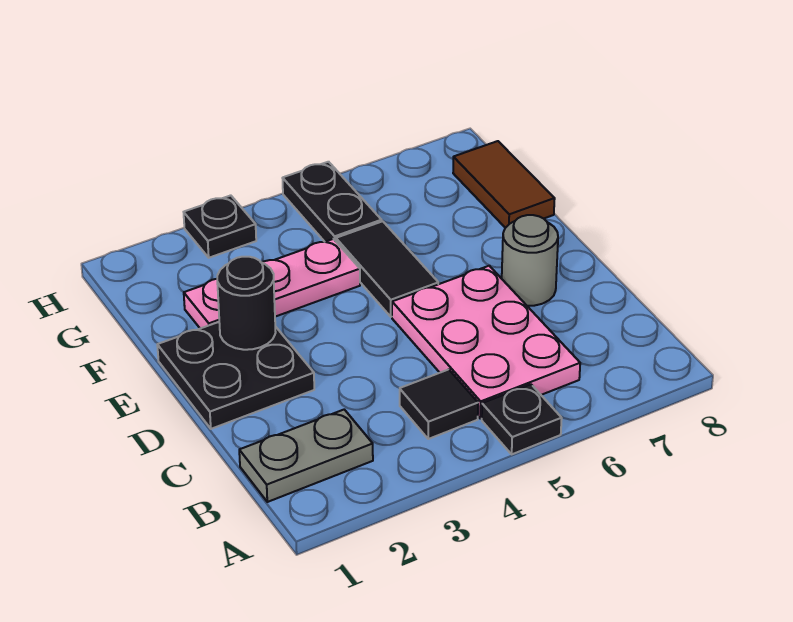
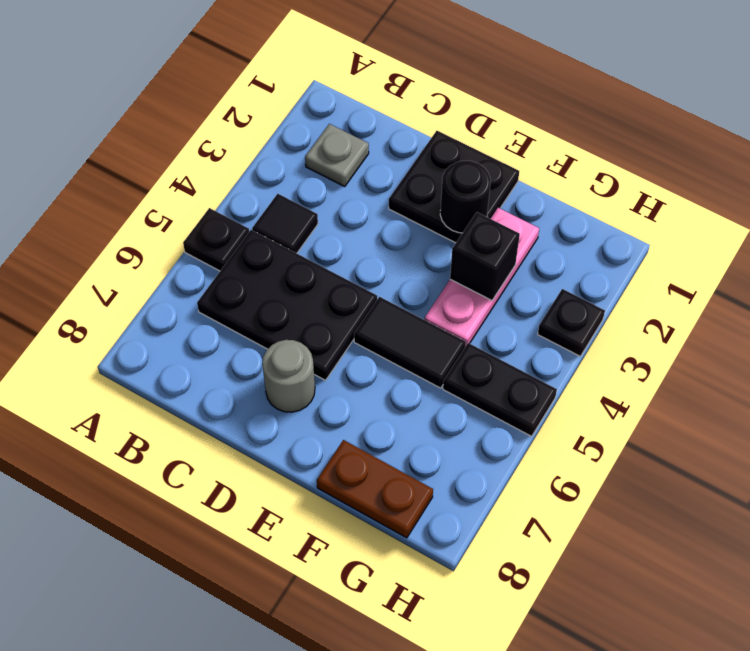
grey plate B1:B2 level 1 -> grey plate B2 level 1
pink plate B5:D6 level 1 -> black plate B5:D6 level 1
none -> black brick F3 level 2
brown tile F8:G8 level 1 -> brown plate F8:G8 level 1

